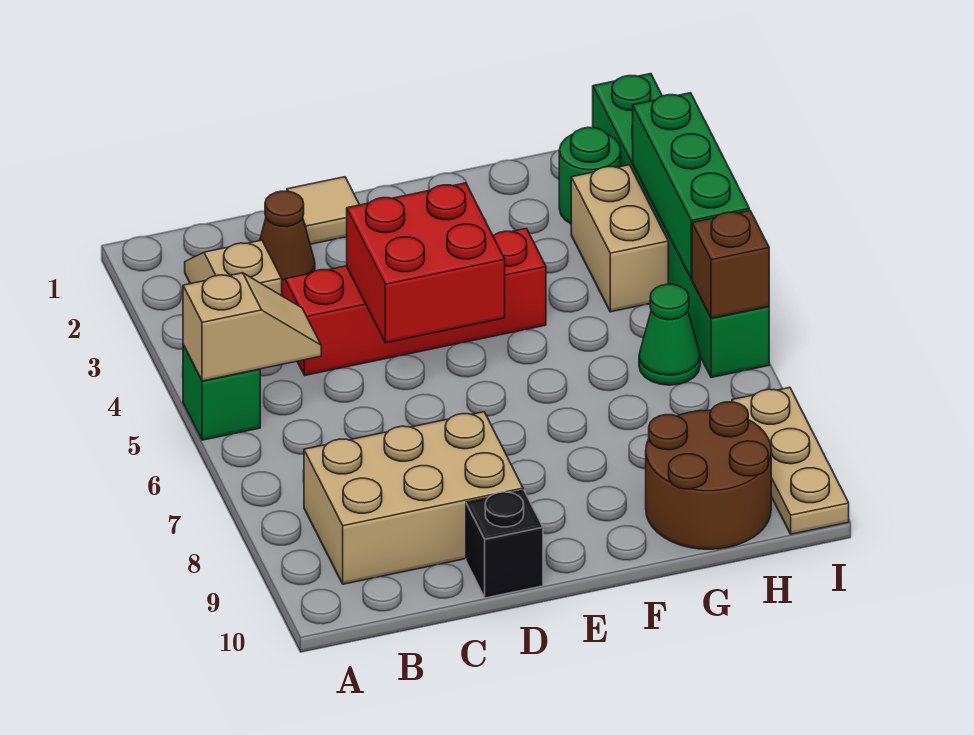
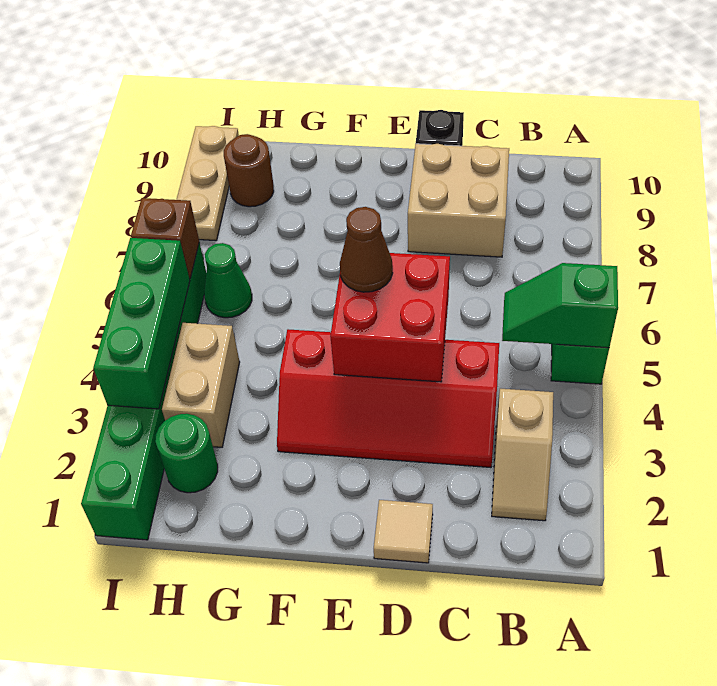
tan slope A5:B5 level 2 top A -> green slope A5:B5 level 2 top A
tan brick B8:D9 level 1 -> tan brick C8:D9 level 1
brown cone C2 level 1 -> brown cone E5 level 3
brown round brick G9:H10 level 1 -> brown round brick H9 level 1

